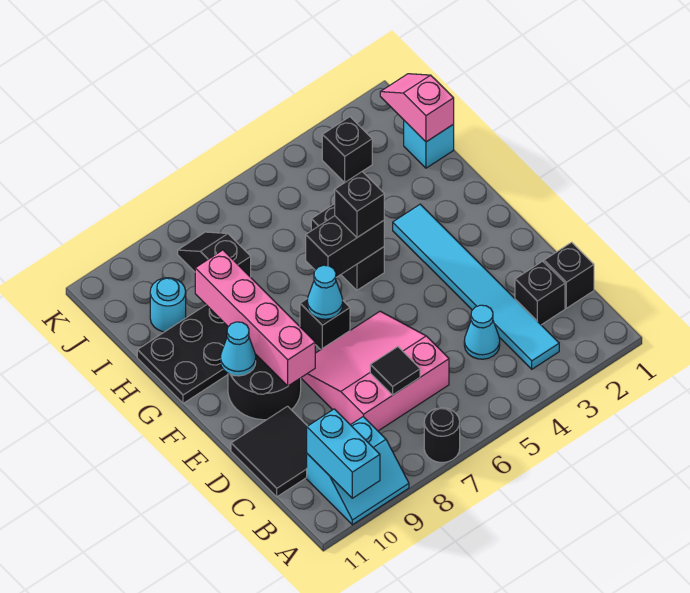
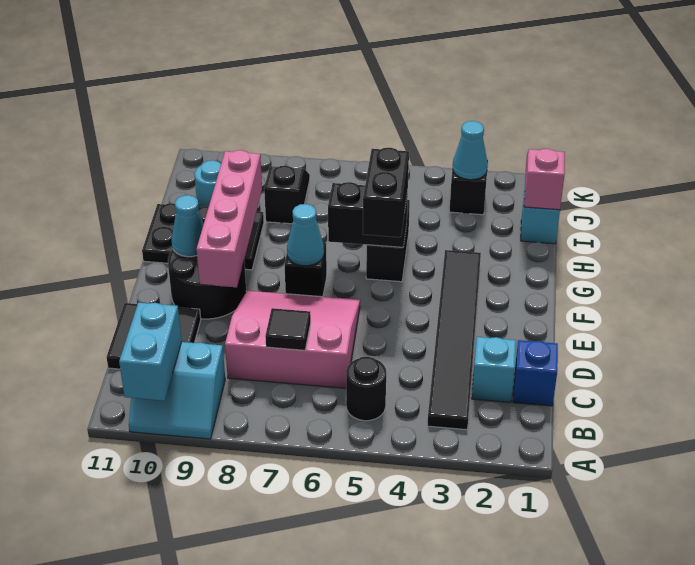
black round brick A7 level 1 -> black round brick B5 level 1
cyan tile B3:G3 level 1 -> black tile B3:G3 level 1
black brick C1 level 1 -> blue brick C1 level 1
black brick C2 level 1 -> cyan brick C2 level 1
cyan cone C4 level 1 -> cyan cone J3 level 2
black brick G5 level 3 -> black brick F5:G5 level 3

